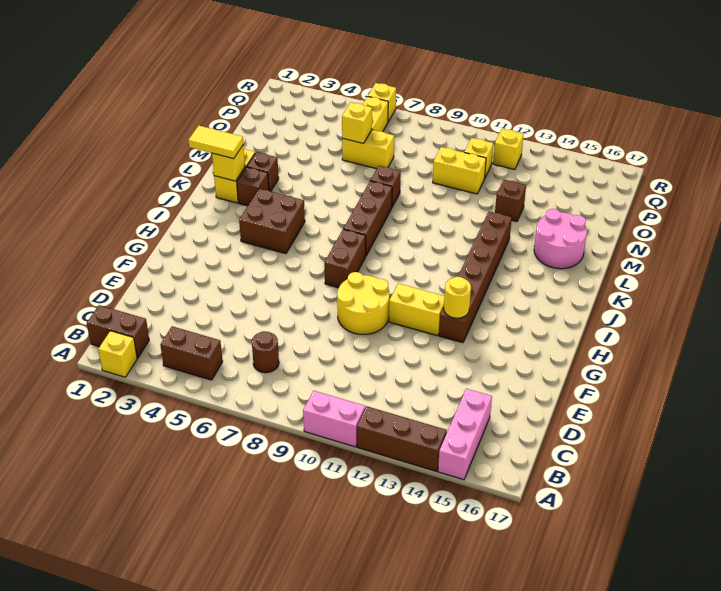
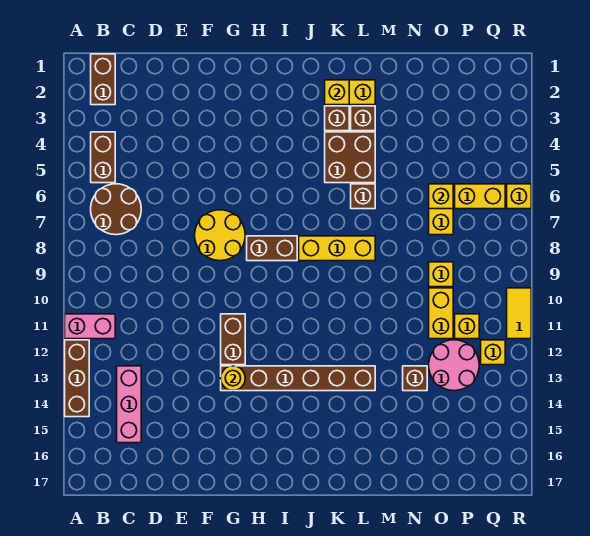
yellow brick A2 level 1 -> yellow brick O9 level 1
pink brick A10:A11 level 1 -> pink brick A11:B11 level 1
pink brick A15:C15 level 1 -> pink brick C13:C15 level 1
brown round brick C7 level 1 -> brown round brick B6:C7 level 1
yellow round brick F9:G10 level 1 -> yellow round brick F7:G8 level 1
yellow brick G11:G12 level 1 -> brown brick G11:G12 level 1
brown brick I4:J5 level 1 -> brown brick K4:L5 level 1
brown brick J8:L8 level 1 -> yellow brick J8:L8 level 1
yellow tile K1:K2 level 3 -> yellow tile R10:R11 level 1
pink round brick L15:M16 level 1 -> pink round brick O12:P13 level 1
brown brick M8 level 1 -> brown brick L6 level 1

